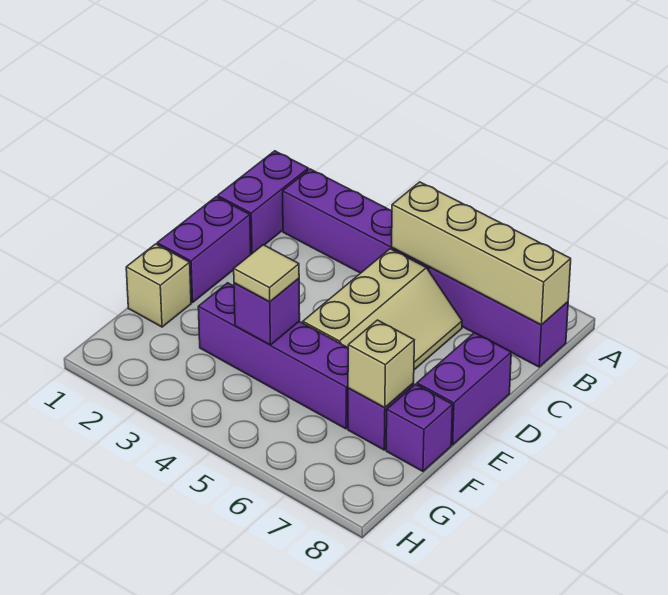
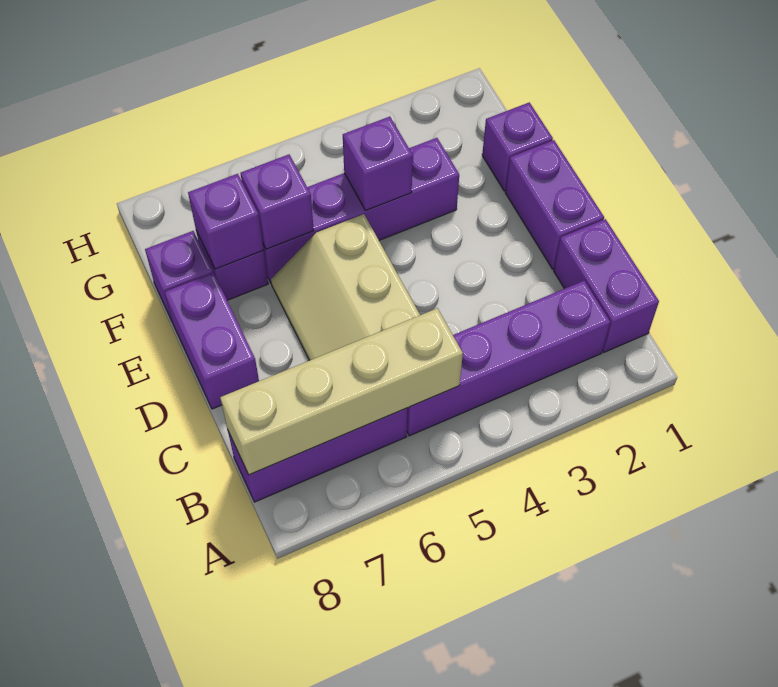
tan brick F1 level 1 -> purple brick F1 level 1
tan tile F4 level 3 -> none
none -> purple brick F6 level 2
tan brick F7 level 2 -> purple brick F7 level 2

